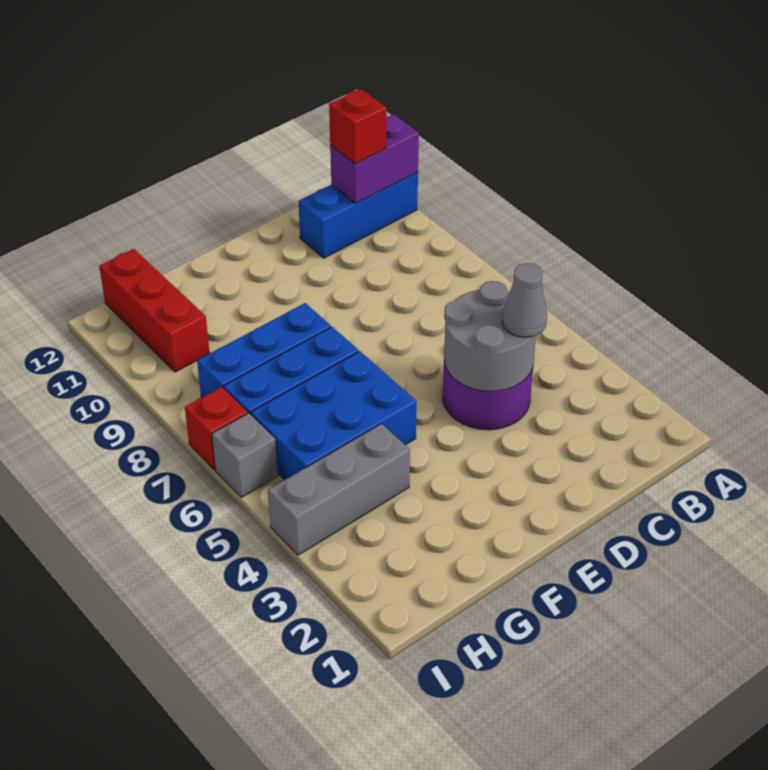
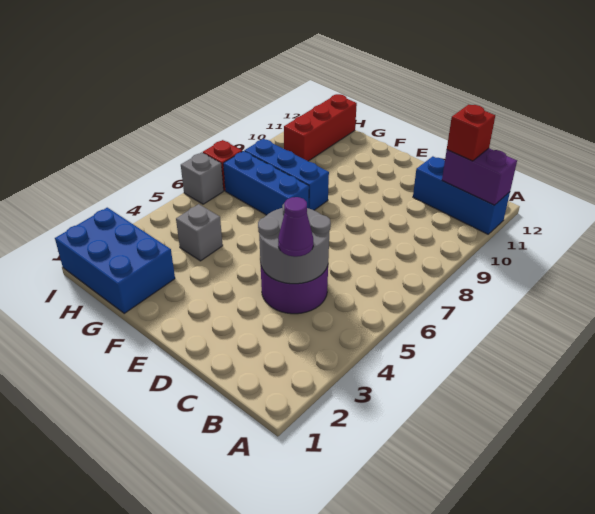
grey cone C4 level 3 -> purple cone C4 level 3
blue brick F5:H6 level 1 -> blue brick G1:I2 level 1
grey brick G4:I4 level 1 -> grey brick G4 level 1

